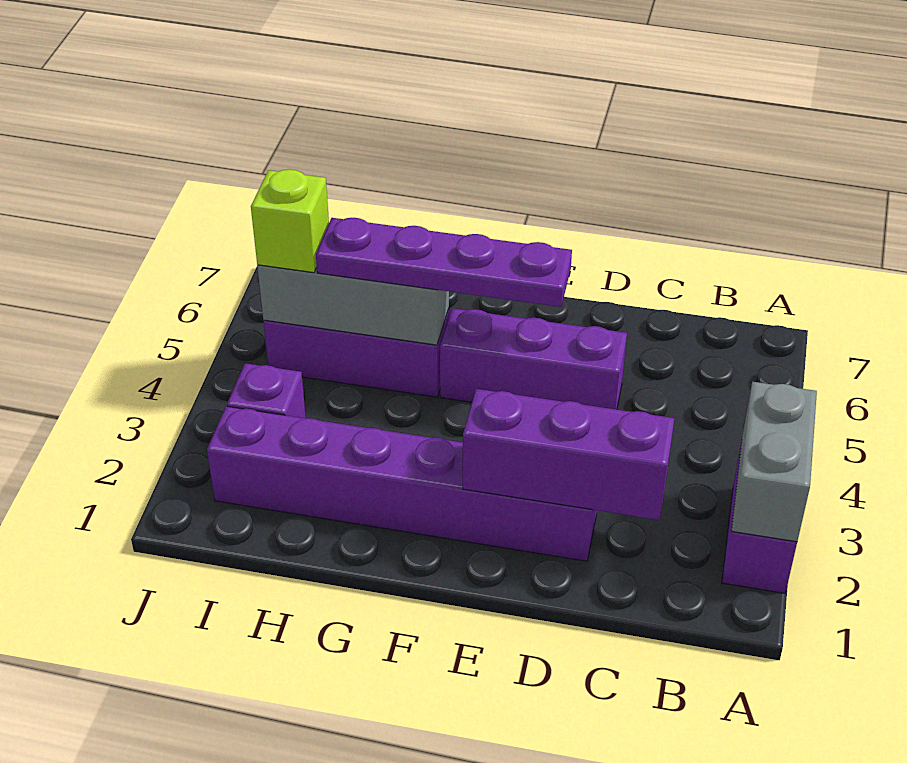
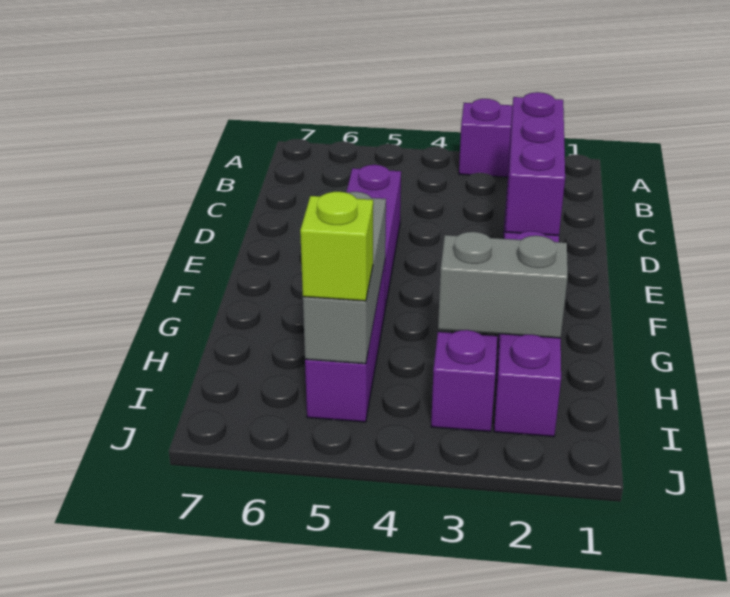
grey brick A2:A3 level 2 -> grey brick H2:H3 level 2
purple plate E5:H5 level 3 -> none

